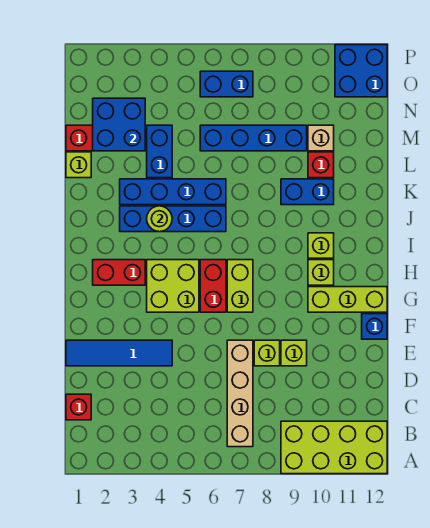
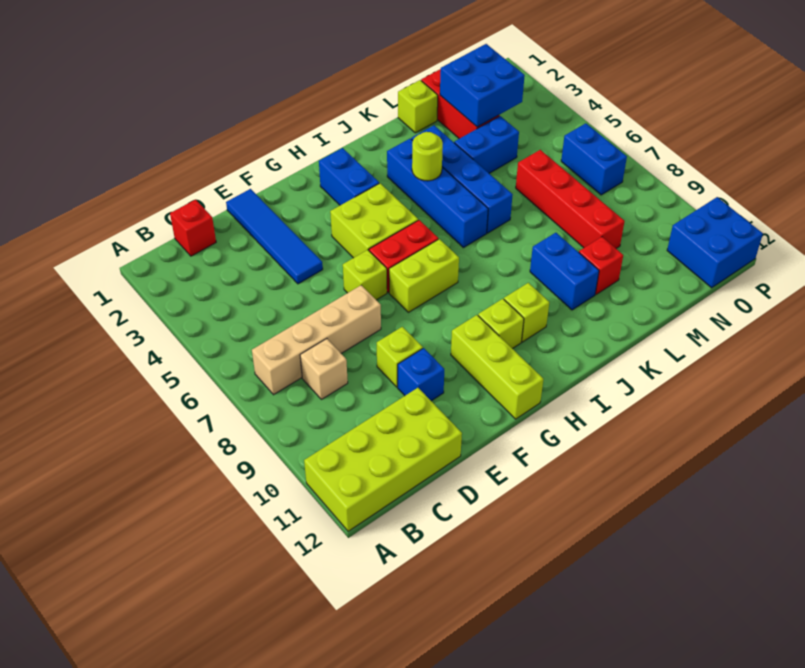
lime brick A9:B12 level 1 -> lime brick A11:D12 level 1
lime brick E8 level 1 -> lime brick F6 level 1
blue brick F12 level 1 -> blue brick E10 level 1
red brick H2:H3 level 1 -> blue brick H2:H3 level 1
blue brick M6:M9 level 1 -> red brick M6:M9 level 1
tan brick M10 level 1 -> tan brick C8 level 1

